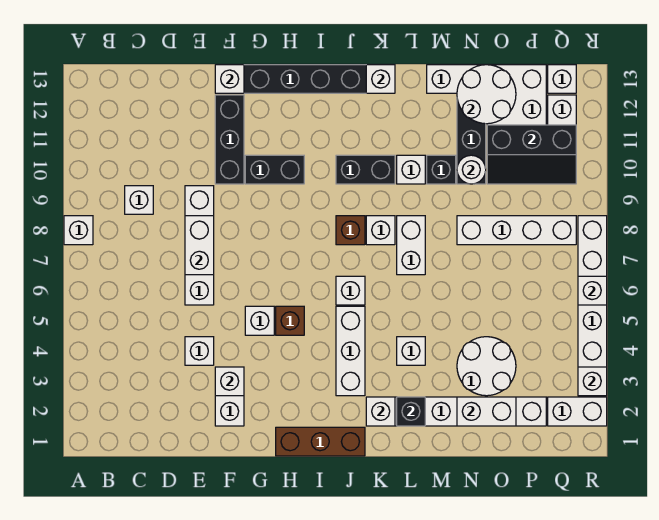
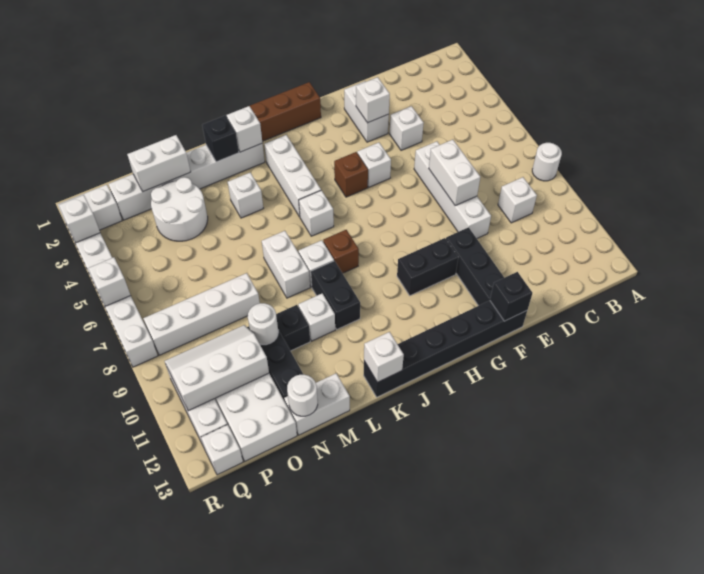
white brick A8 level 1 -> white round brick A8 level 1
white brick F13 level 2 -> black brick F13 level 2
black brick J10:K10 level 1 -> black brick K9:K10 level 1
white round brick N12:O13 level 2 -> white round brick N13 level 2
black slope O10:Q11 level 2 top 11 -> white slope O10:Q11 level 2 top 11

